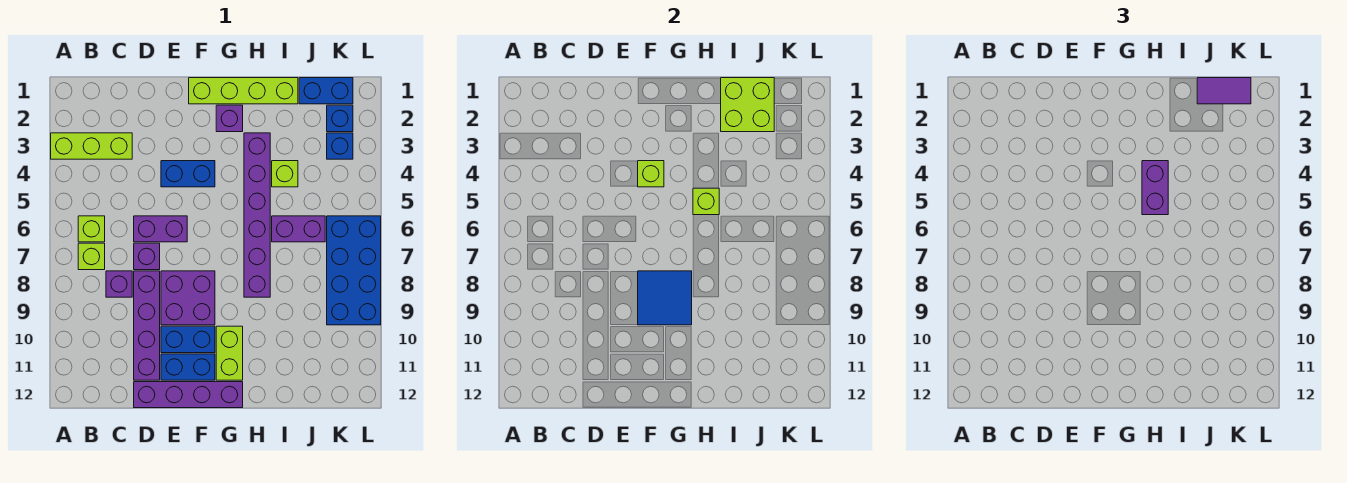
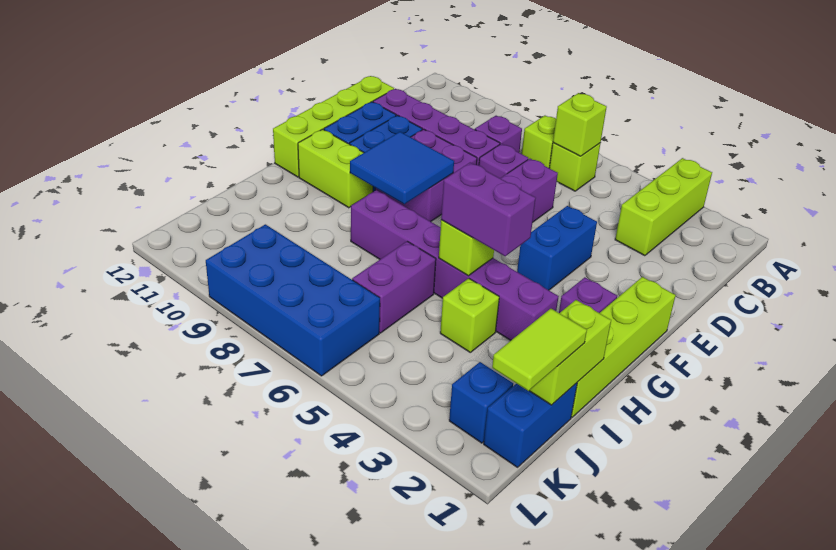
purple brick D12:G12 level 1 -> lime brick D12:G12 level 1
lime brick F4 level 2 -> lime brick B6 level 2
lime brick I1:J2 level 2 -> lime brick I1:J1 level 2
purple tile J1:K1 level 3 -> lime tile J1:K1 level 3
blue brick K3 level 1 -> none

